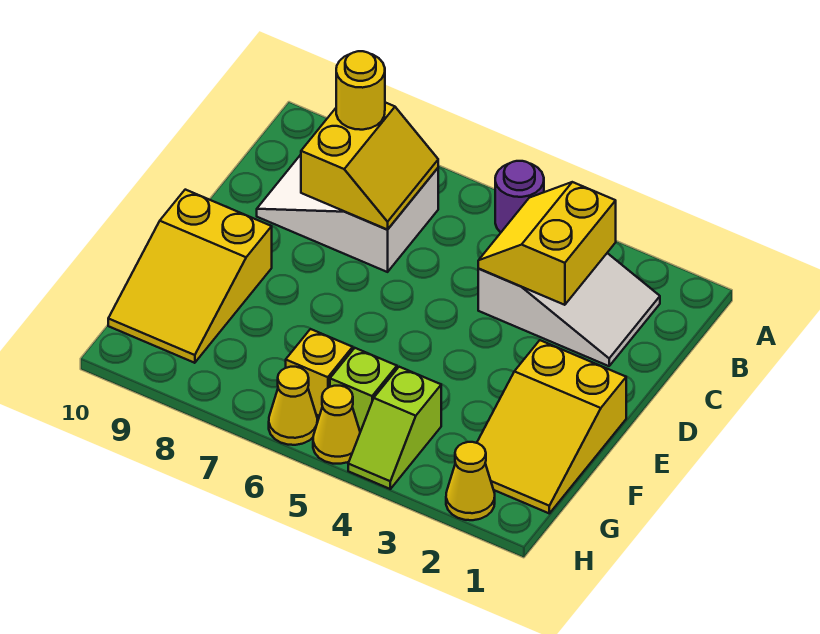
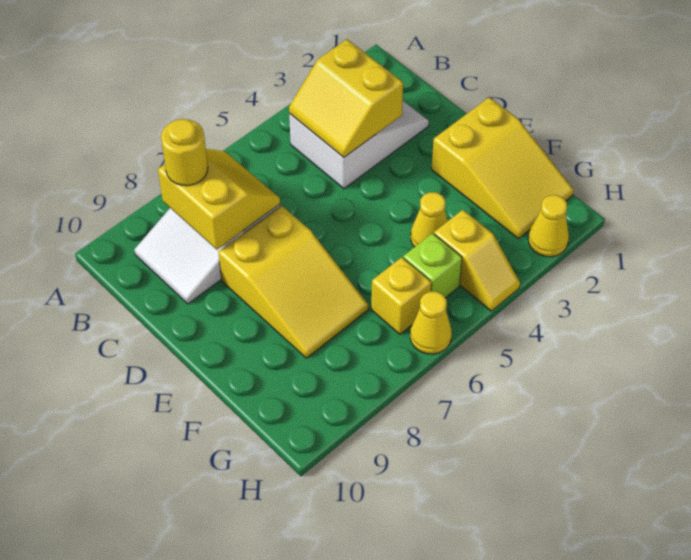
purple round brick A5 level 1 -> none
yellow slope E9:G10 level 1 top E -> yellow slope D7:F8 level 1 top D
lime slope G4:H4 level 1 top G -> yellow slope G4:H4 level 1 top G
yellow cone H5 level 1 -> yellow cone F4 level 1

